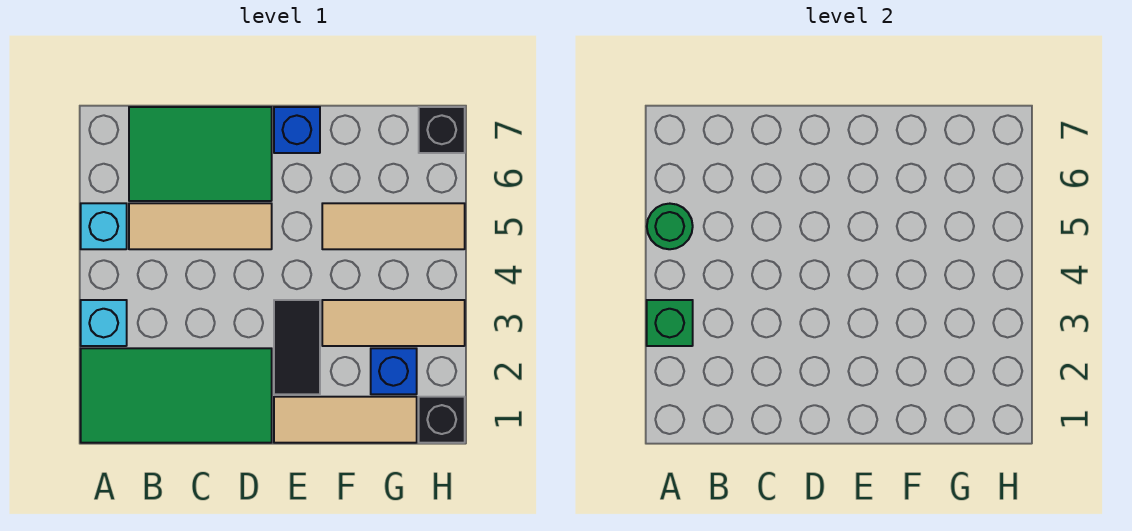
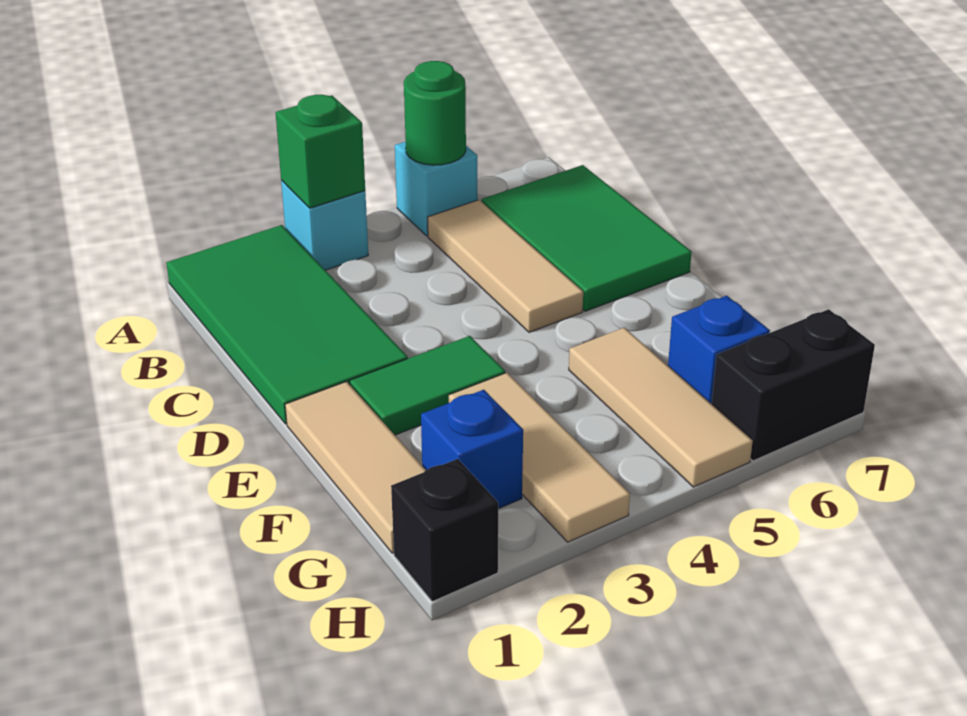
black tile E2:E3 level 1 -> green tile E2:E3 level 1
blue brick E7 level 1 -> blue brick G6 level 1
black brick H7 level 1 -> black brick H6:H7 level 1

